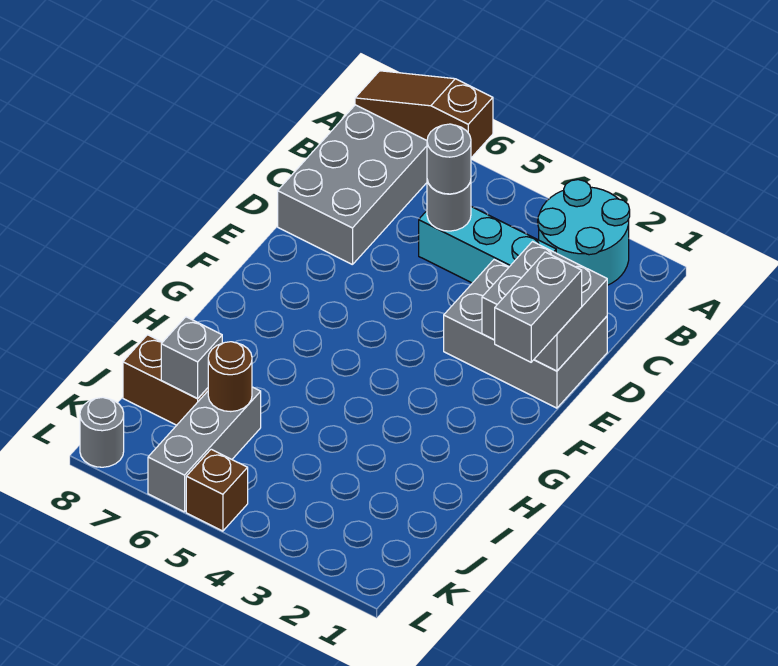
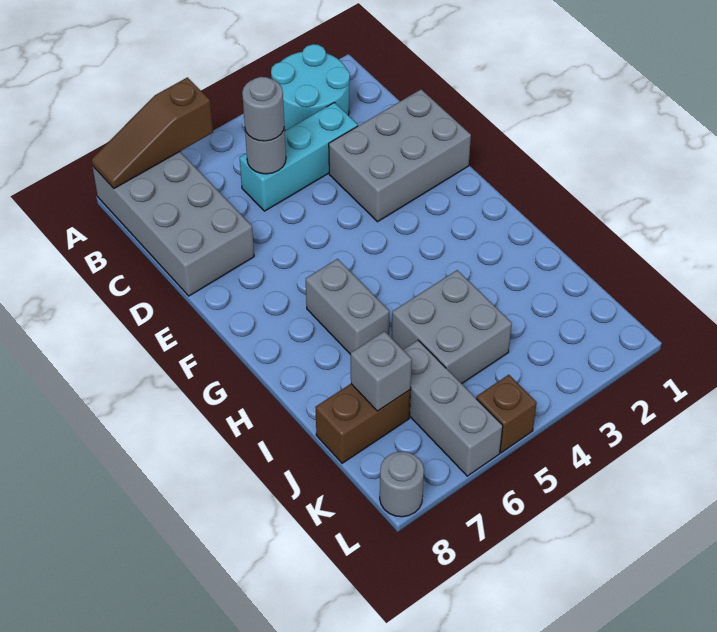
grey brick D1:E2 level 2 -> grey brick I4:J5 level 1
grey brick E1:F1 level 3 -> grey brick G6:H6 level 1
brown round brick J6 level 2 -> none

